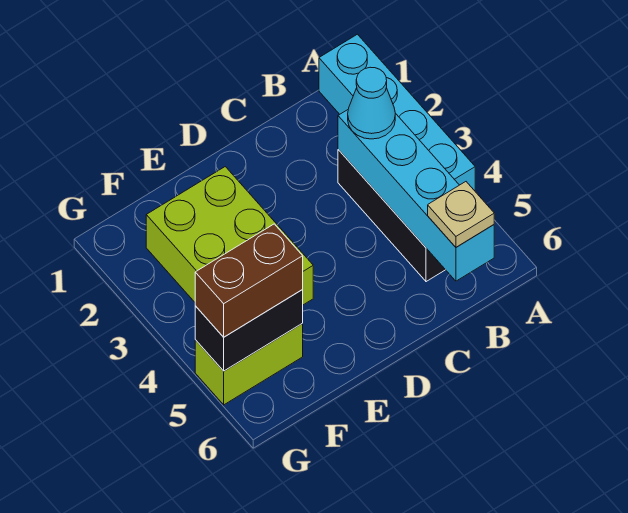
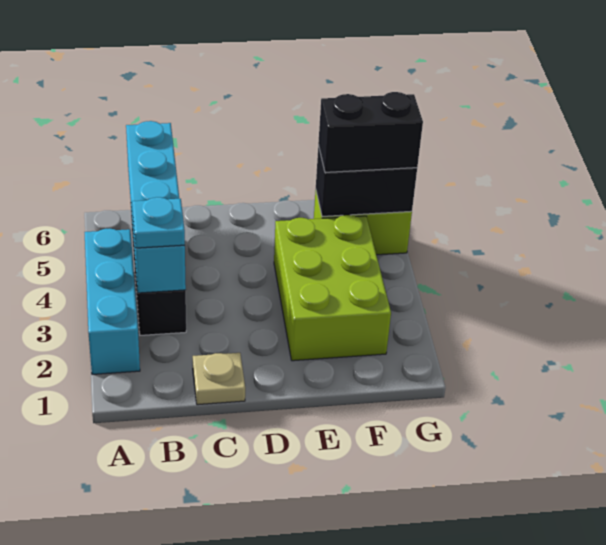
cyan brick A1:A4 level 1 -> cyan brick A2:A4 level 1
cyan cone B3 level 3 -> cyan plate B3 level 3
tan plate B6 level 3 -> tan plate C1 level 1
brown brick F5:G5 level 3 -> black brick F5:G5 level 3

